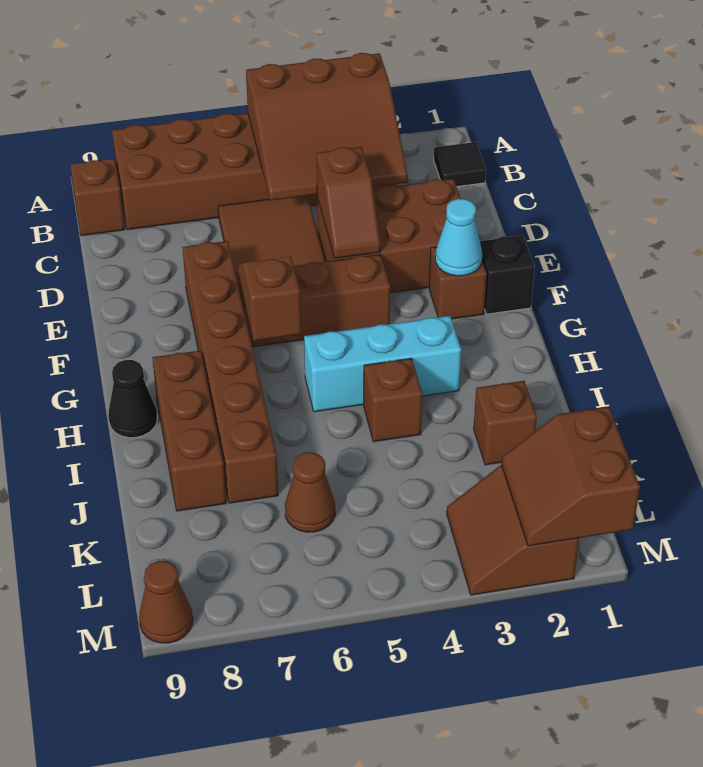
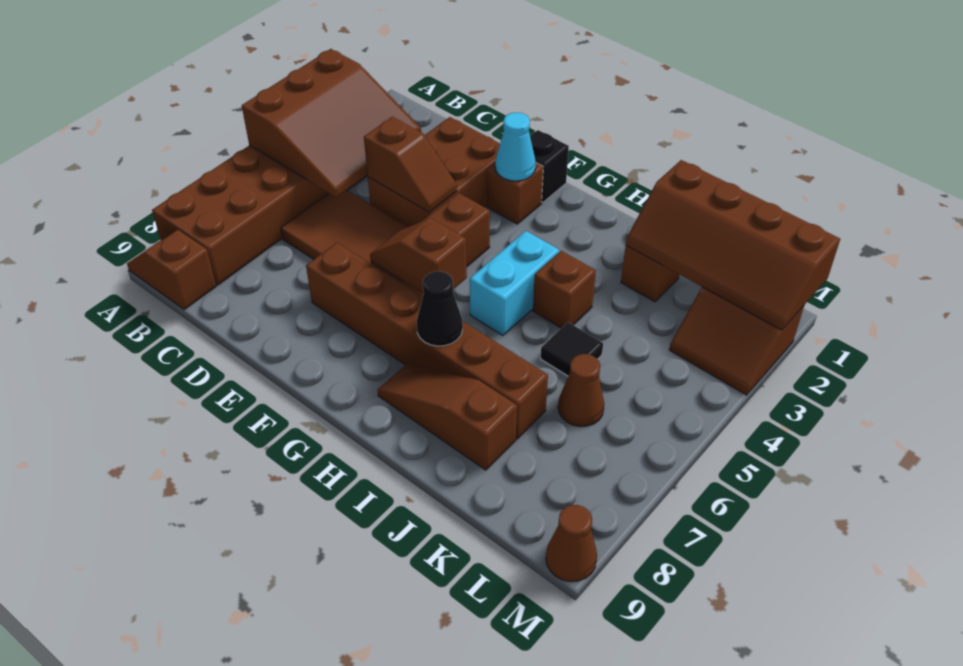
black tile B1 level 1 -> black tile J5 level 1
cyan brick H3:H5 level 1 -> cyan brick H4:H5 level 1
brown brick H8:J8 level 1 -> brown slope H8:J8 level 1 top J
black cone H9 level 1 -> black cone H7 level 2
brown slope L1:M2 level 2 top 1 -> brown slope J1:M2 level 2 top 1

